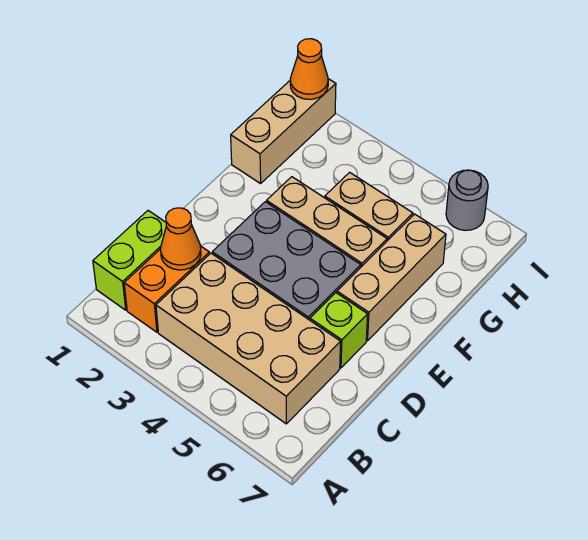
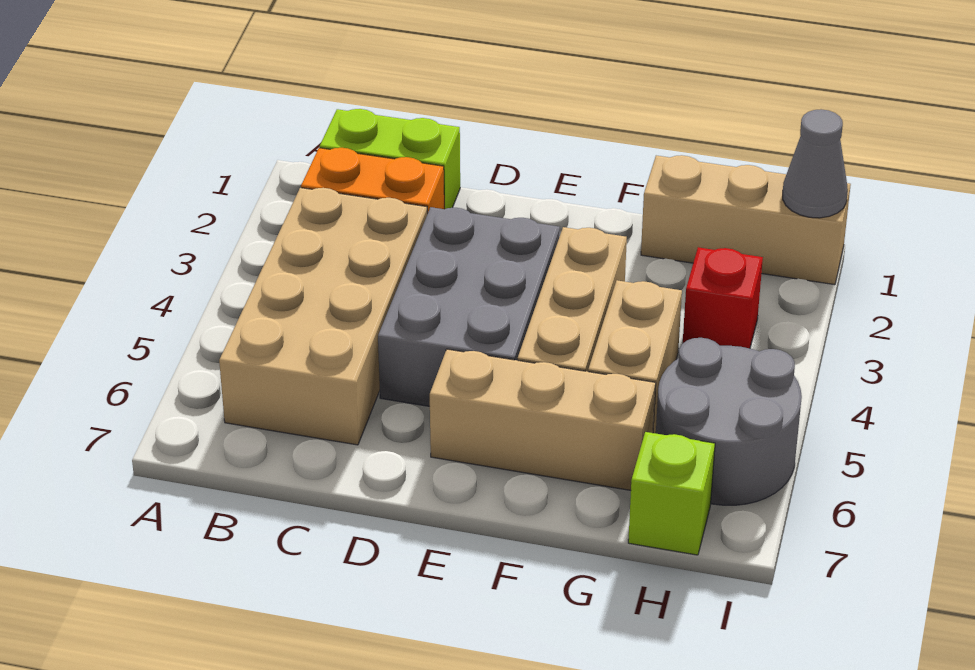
orange cone C2 level 2 -> none
lime brick D6 level 1 -> lime brick H7 level 1
none -> red brick H3 level 1
orange cone I1 level 2 -> grey cone I1 level 2
grey round brick I6 level 1 -> grey round brick H5:I6 level 1

